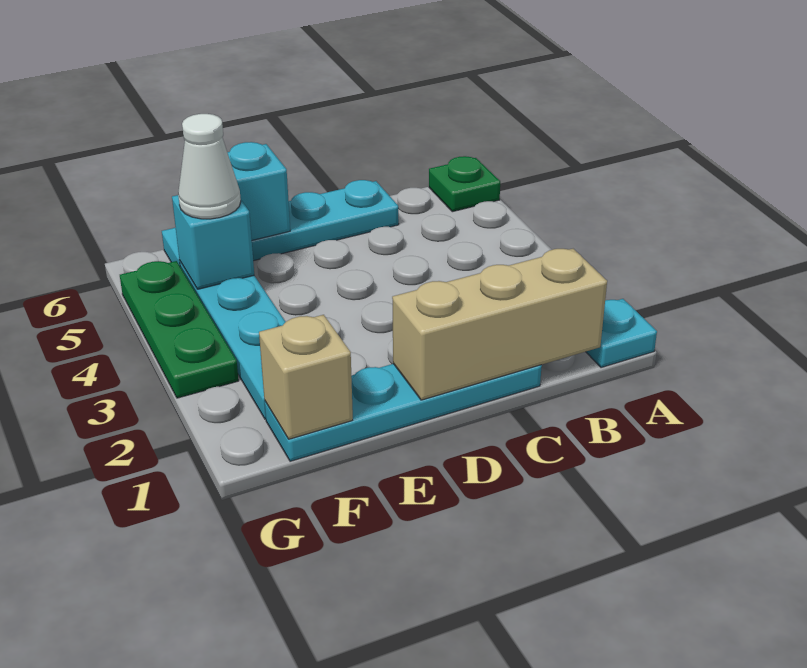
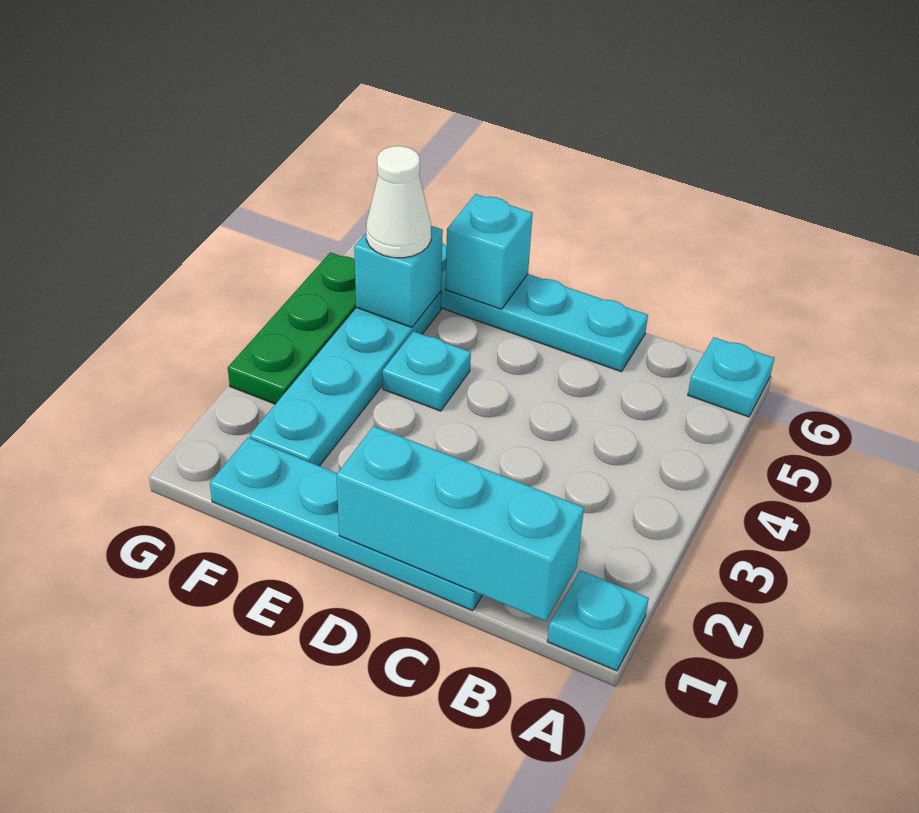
green plate A6 level 1 -> cyan plate A6 level 1
tan brick B1:D1 level 2 -> cyan brick B1:D1 level 2
none -> cyan plate E4 level 1
tan brick F1 level 2 -> none

